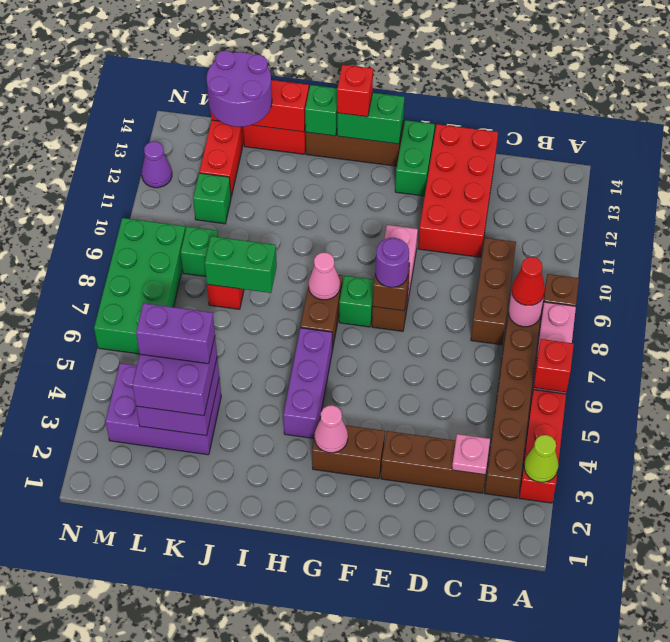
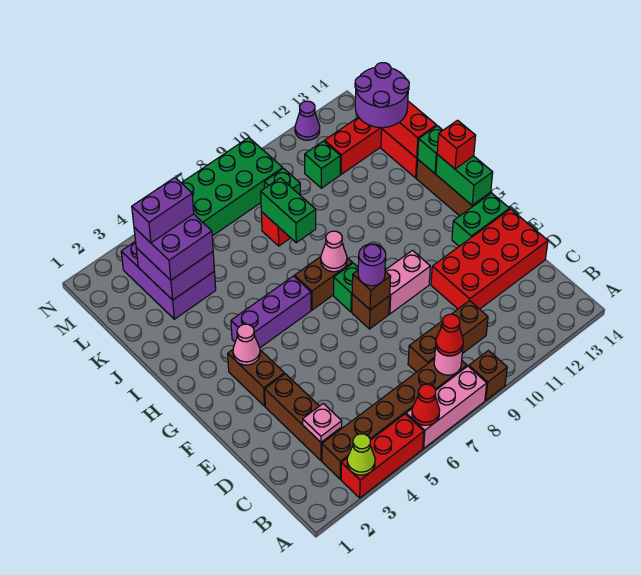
red brick A6 level 2 -> red cone A6 level 2
purple brick K4:L4 level 4 -> purple brick L3:L4 level 4

